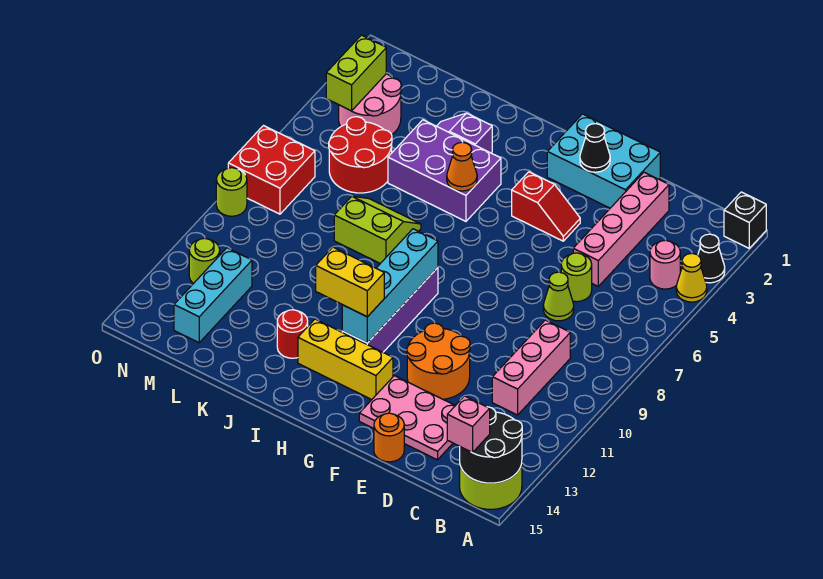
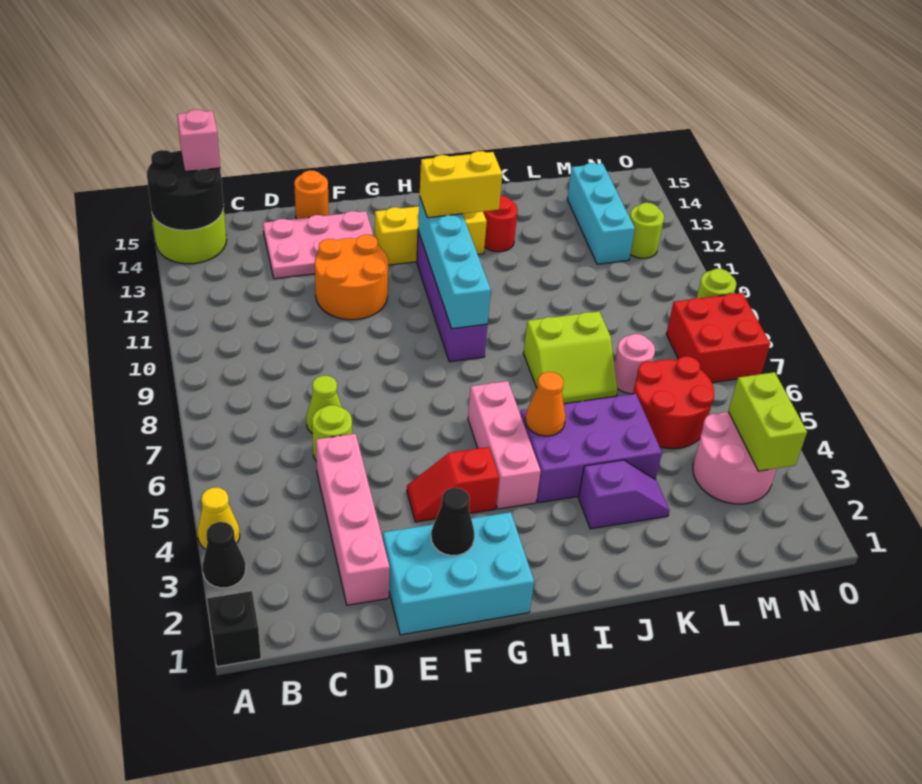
pink round brick B4 level 1 -> pink round brick L7 level 1
pink brick C9:C11 level 1 -> pink brick H4:H6 level 1

